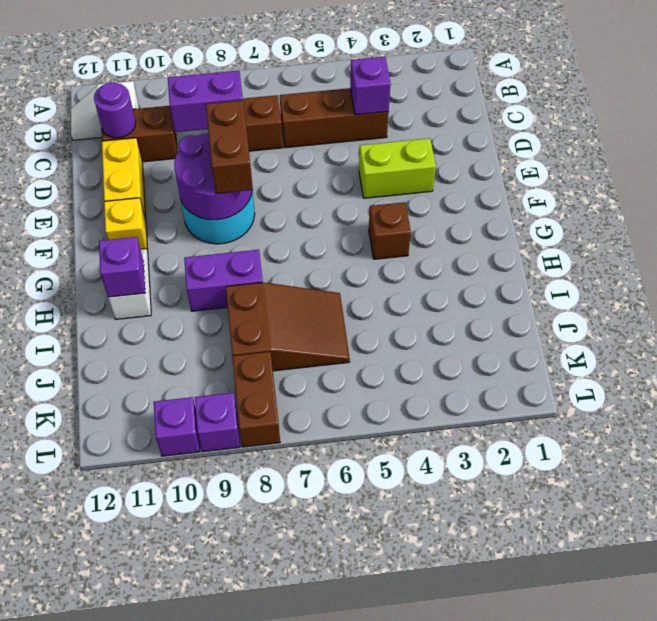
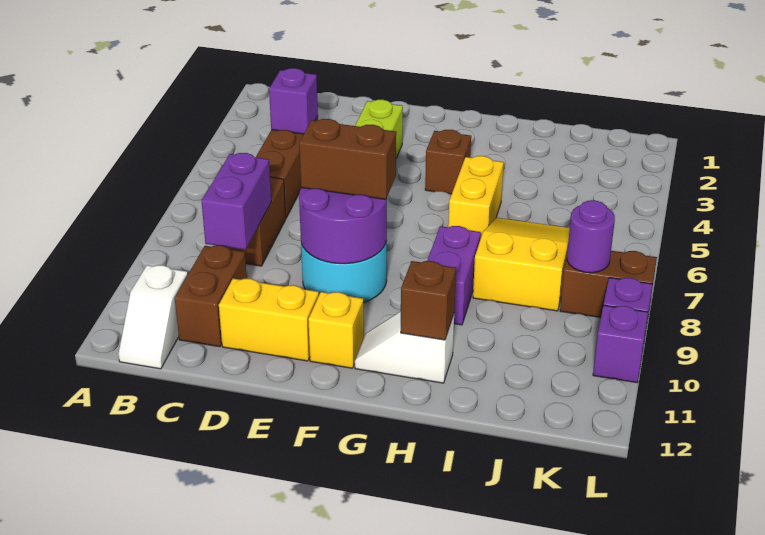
purple round brick C11 level 2 -> purple round brick K8 level 2
none -> yellow brick H5:H6 level 1
purple brick H11 level 2 -> brown brick H11 level 2
brown slope I6:J8 level 1 top 8 -> yellow slope I6:J8 level 1 top 8

